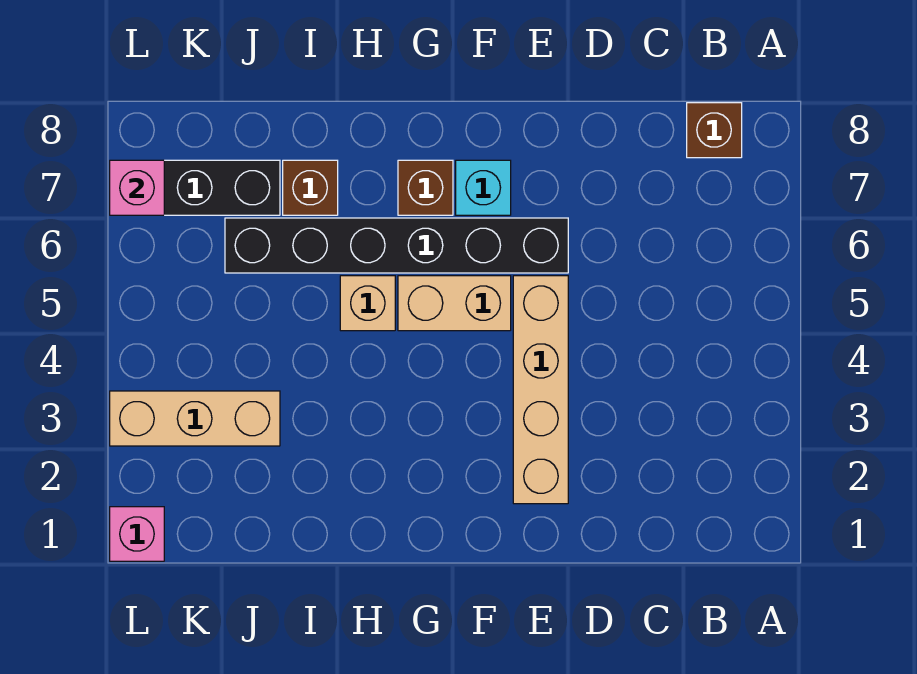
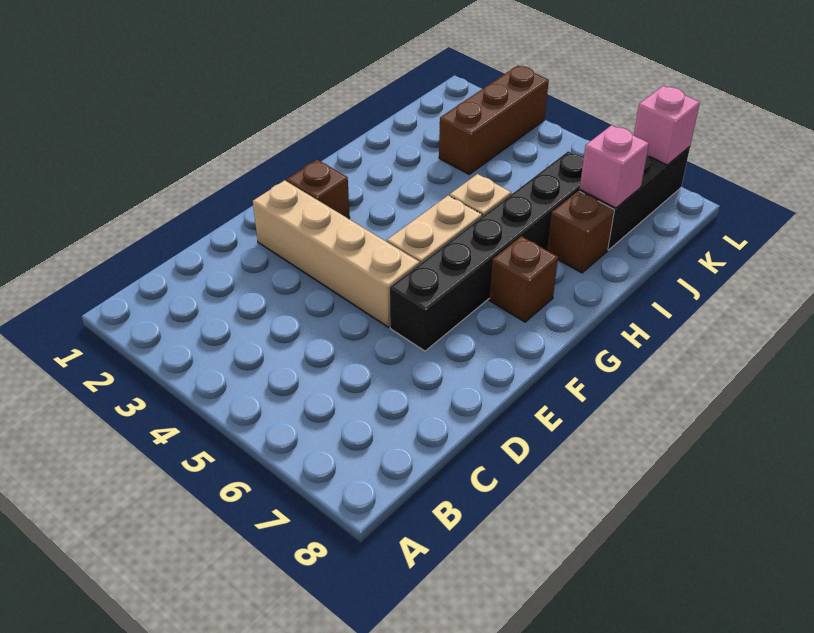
brown brick B8 level 1 -> brown brick F2 level 1
cyan brick F7 level 1 -> none
tan brick J3:L3 level 1 -> brown brick J3:L3 level 1
pink brick L1 level 1 -> pink brick J7 level 2

